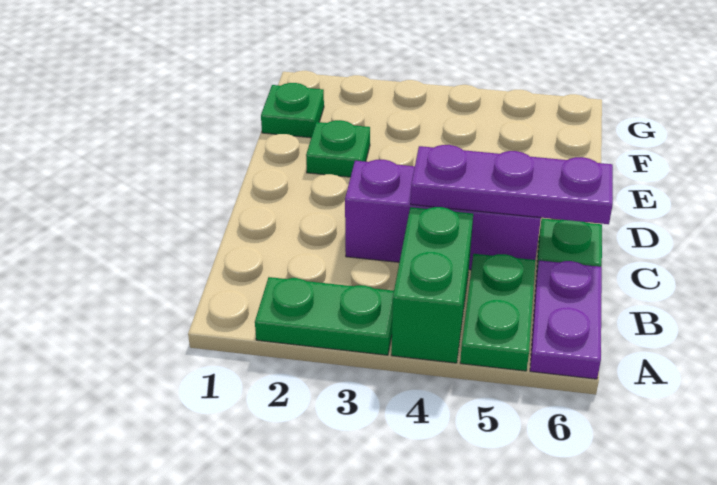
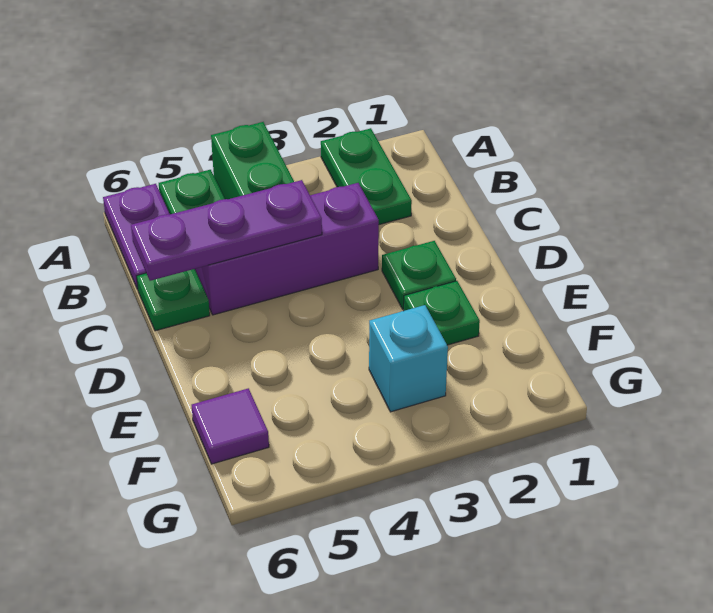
green plate A2:A3 level 1 -> green plate A2:B2 level 1
green plate F1 level 1 -> green plate D2 level 1
none -> cyan brick F3 level 1
none -> purple tile F6 level 1

